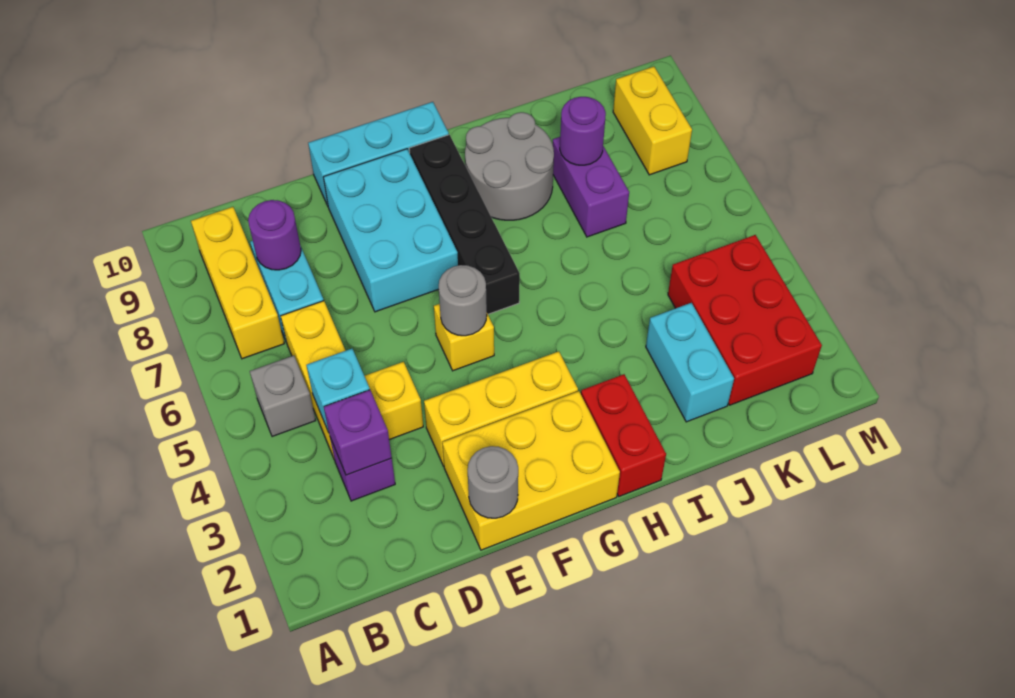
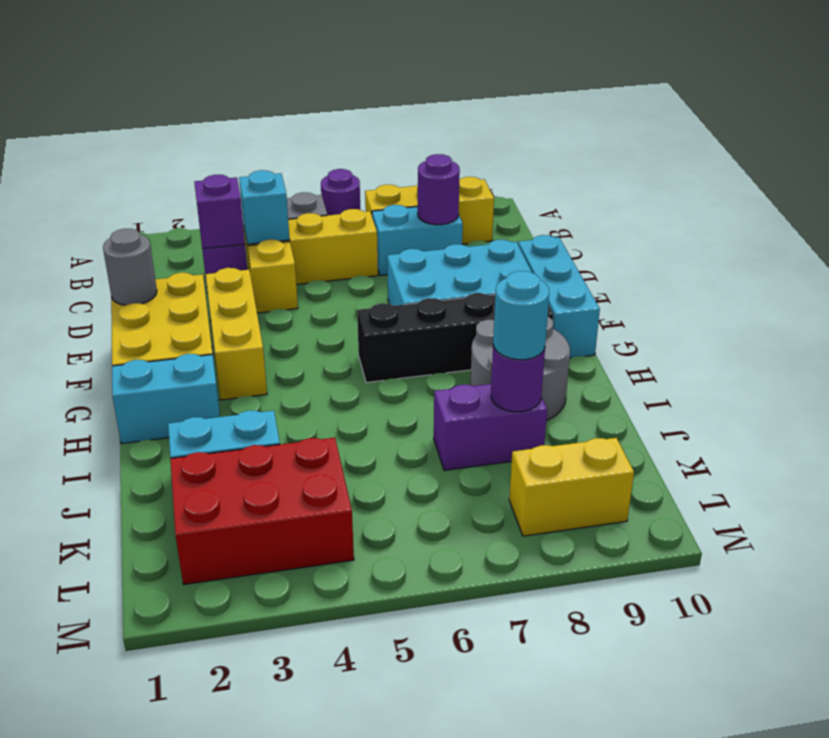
none -> purple round brick A6 level 1
yellow brick F5 level 1 -> none
grey round brick F5 level 2 -> none
red brick H1:H2 level 1 -> cyan brick H1:H2 level 1
none -> cyan round brick J8 level 3

